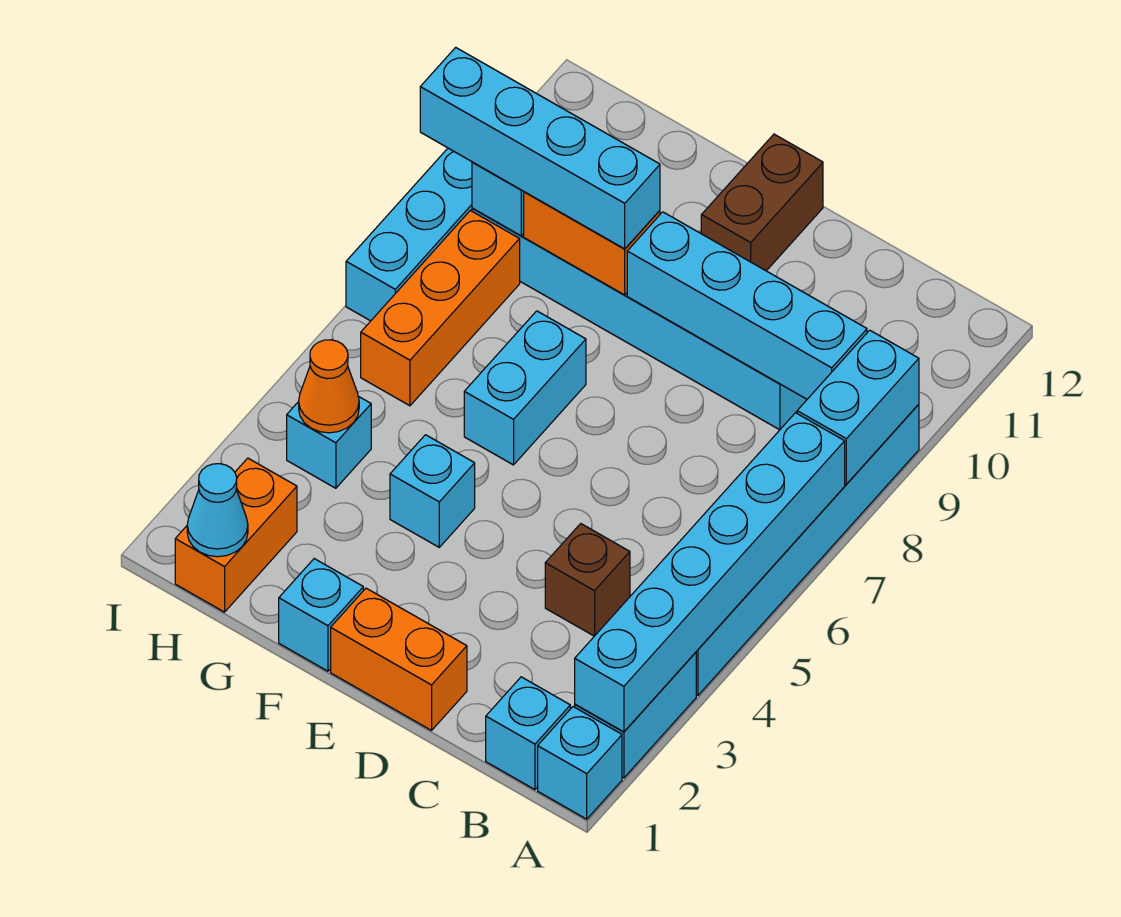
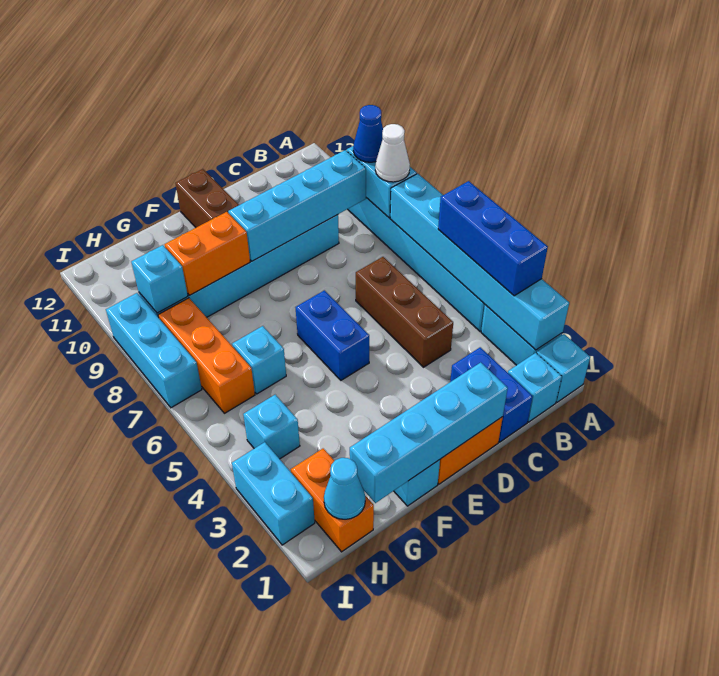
none -> blue brick A3:A5 level 3
none -> white cone A8 level 3
none -> blue cone A9 level 3
none -> blue brick C1:C2 level 1
brown brick C4 level 1 -> brown brick C4:C6 level 1
none -> blue brick E5:E6 level 1
cyan brick F4 level 1 -> cyan brick G6 level 1
cyan brick F6:F7 level 1 -> cyan brick I2:I3 level 1
cyan brick F9:I9 level 3 -> cyan brick D1:G1 level 2
orange cone H4 level 2 -> none

